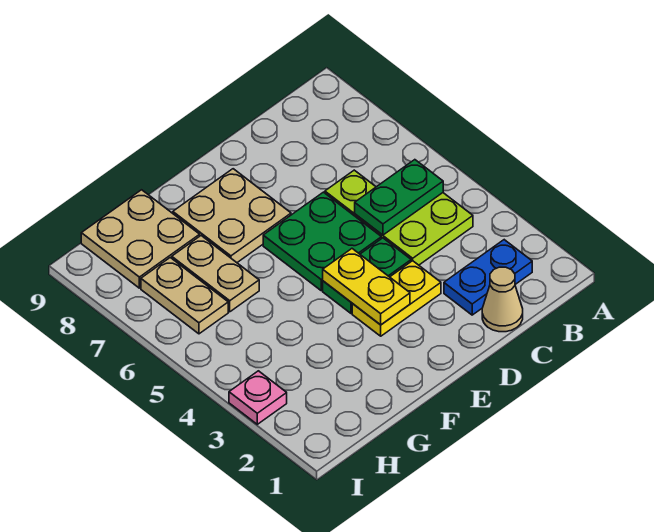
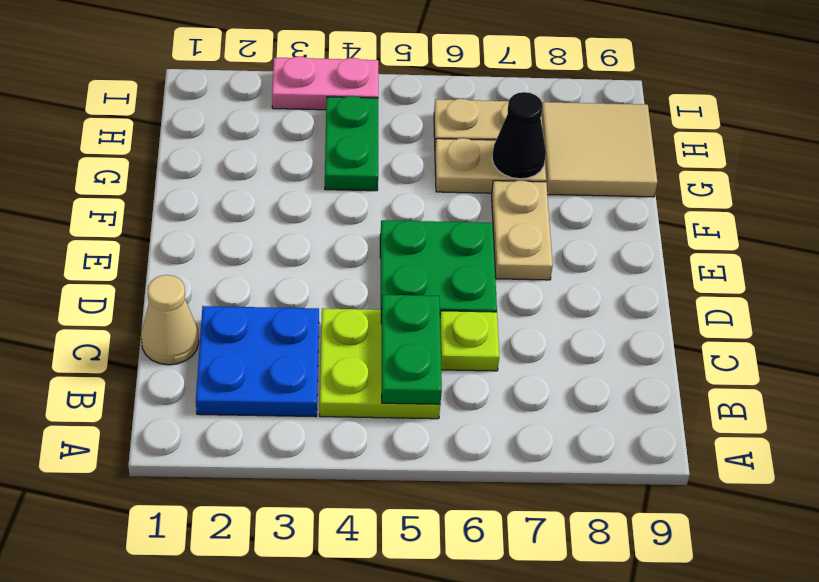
blue plate B2:C2 level 1 -> blue plate B2:C3 level 1
yellow plate D3:E3 level 1 -> none
green plate D4:E4 level 1 -> green plate G4:H4 level 1
yellow plate E3:E4 level 2 -> none
tan plate E7:F8 level 1 -> tan plate E7:F7 level 1
none -> black cone G7 level 2
tan plate G8:H9 level 1 -> tan tile G8:H9 level 1
pink plate I3 level 1 -> pink plate I3:I4 level 1

